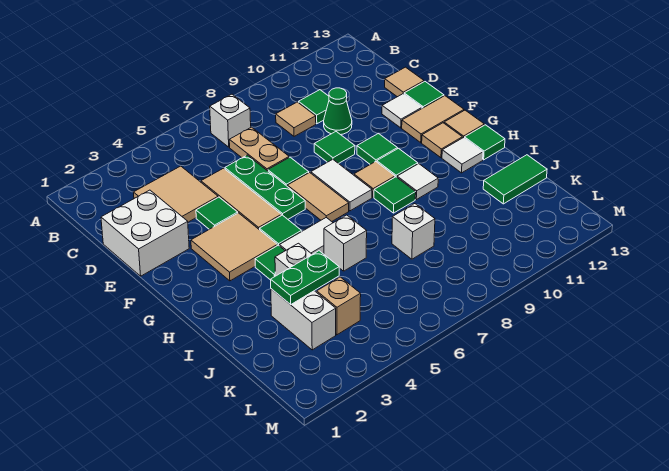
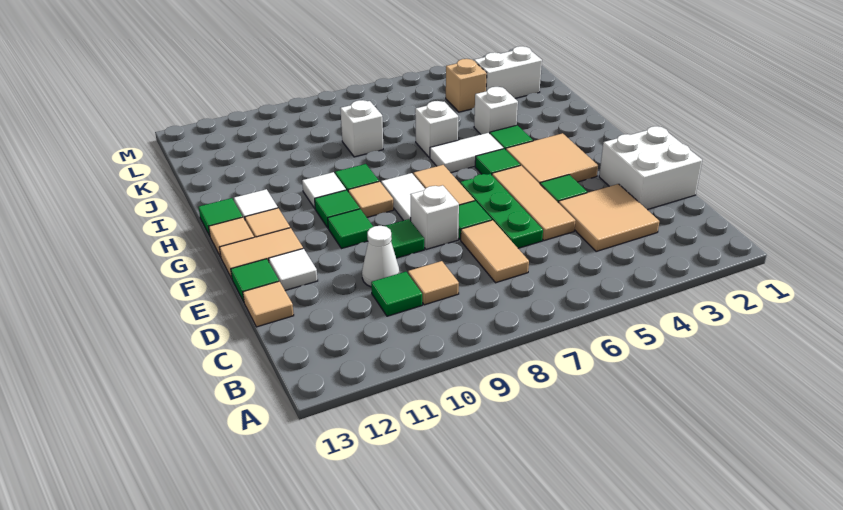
white brick B7 level 1 -> white brick E8 level 1
tan plate C7:D7 level 1 -> tan tile C7:D7 level 1
green cone D10 level 1 -> white cone D10 level 1
white brick J3:K3 level 1 -> white brick K2:K3 level 1
green plate J3:J4 level 2 -> none
green tile J12:J13 level 1 -> none

